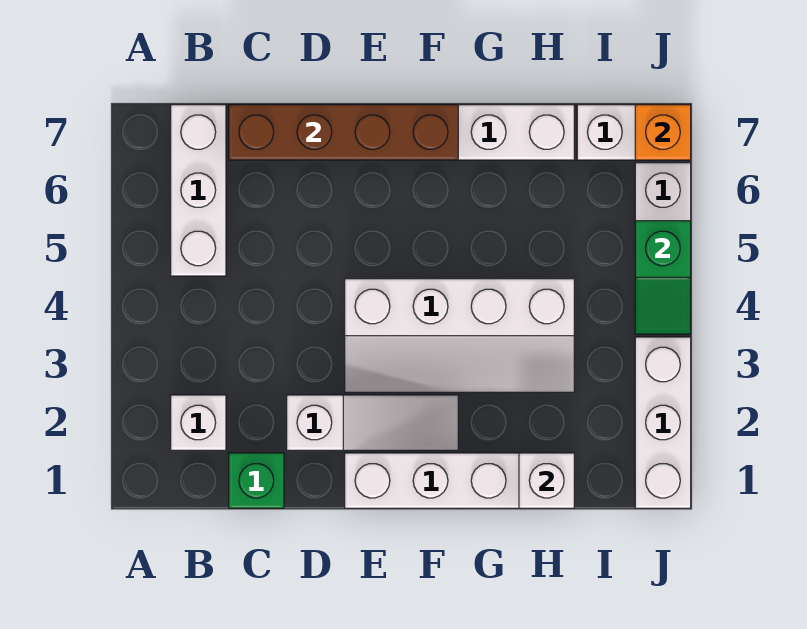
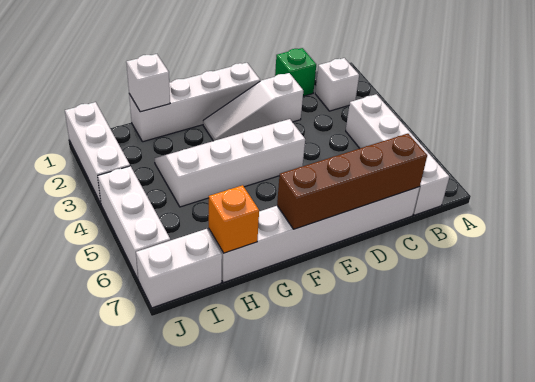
white brick B5:B7 level 1 -> white brick B4:B7 level 1
green slope J4:J5 level 2 top 5 -> none
orange brick J7 level 2 -> orange brick H7 level 2

